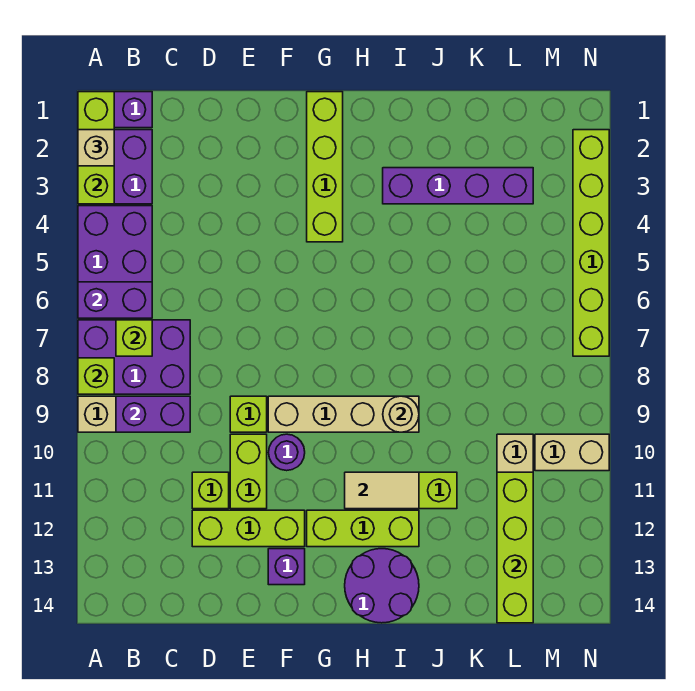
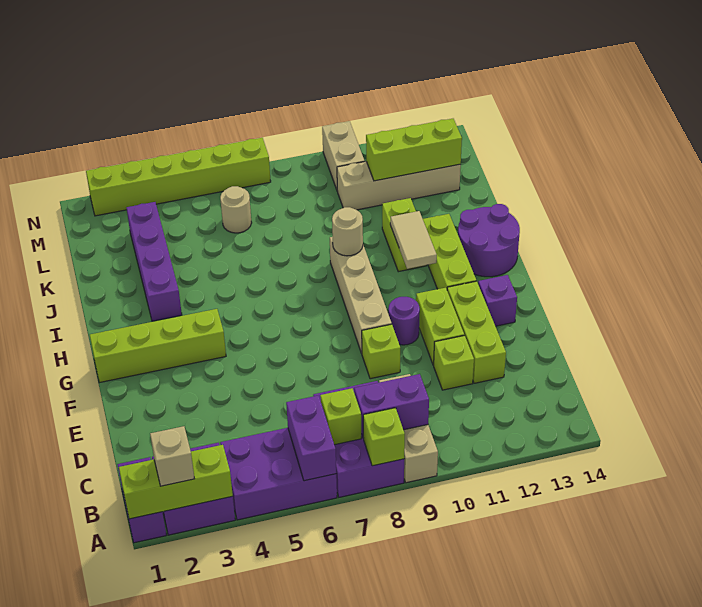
purple brick B9:C9 level 2 -> purple brick B8:B9 level 2
lime brick E10:E11 level 1 -> lime brick E11:F11 level 1
none -> tan round brick L6 level 1
lime brick L11:L14 level 2 -> lime brick L11:L13 level 2

